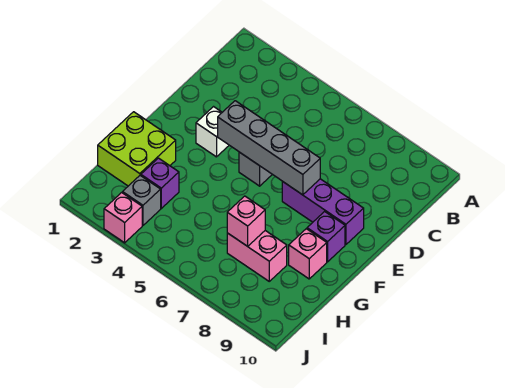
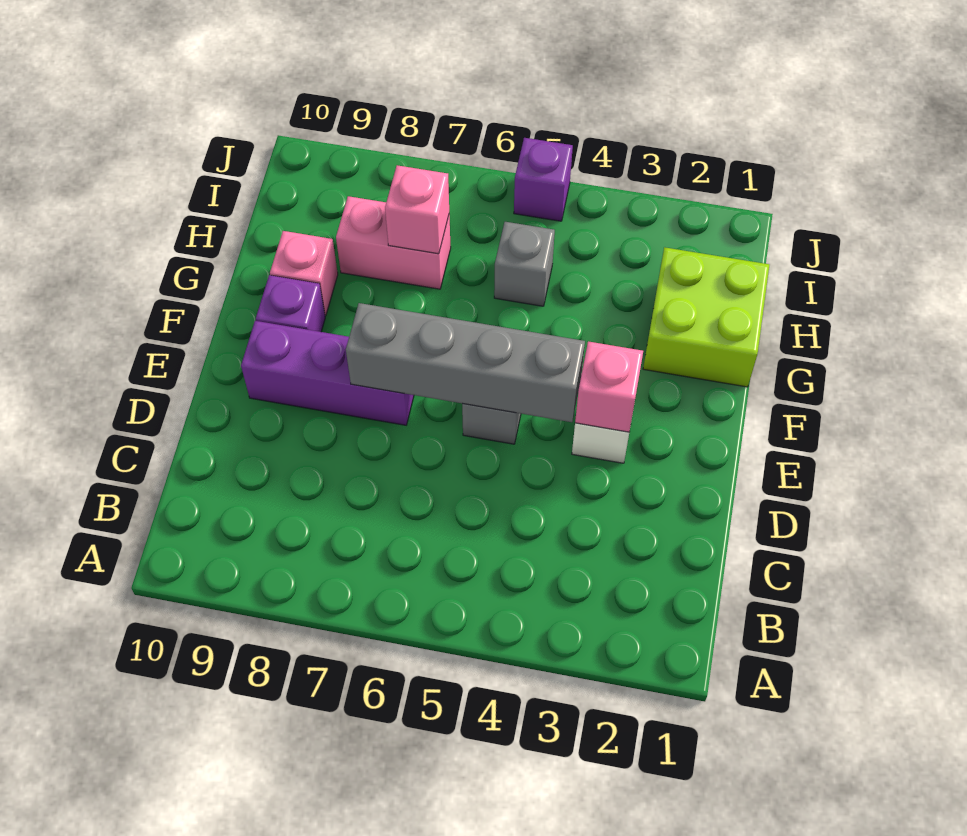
purple brick H3 level 1 -> purple brick J5 level 1
grey brick I3 level 1 -> grey brick H5 level 1
pink brick J3 level 1 -> pink brick E3 level 2

